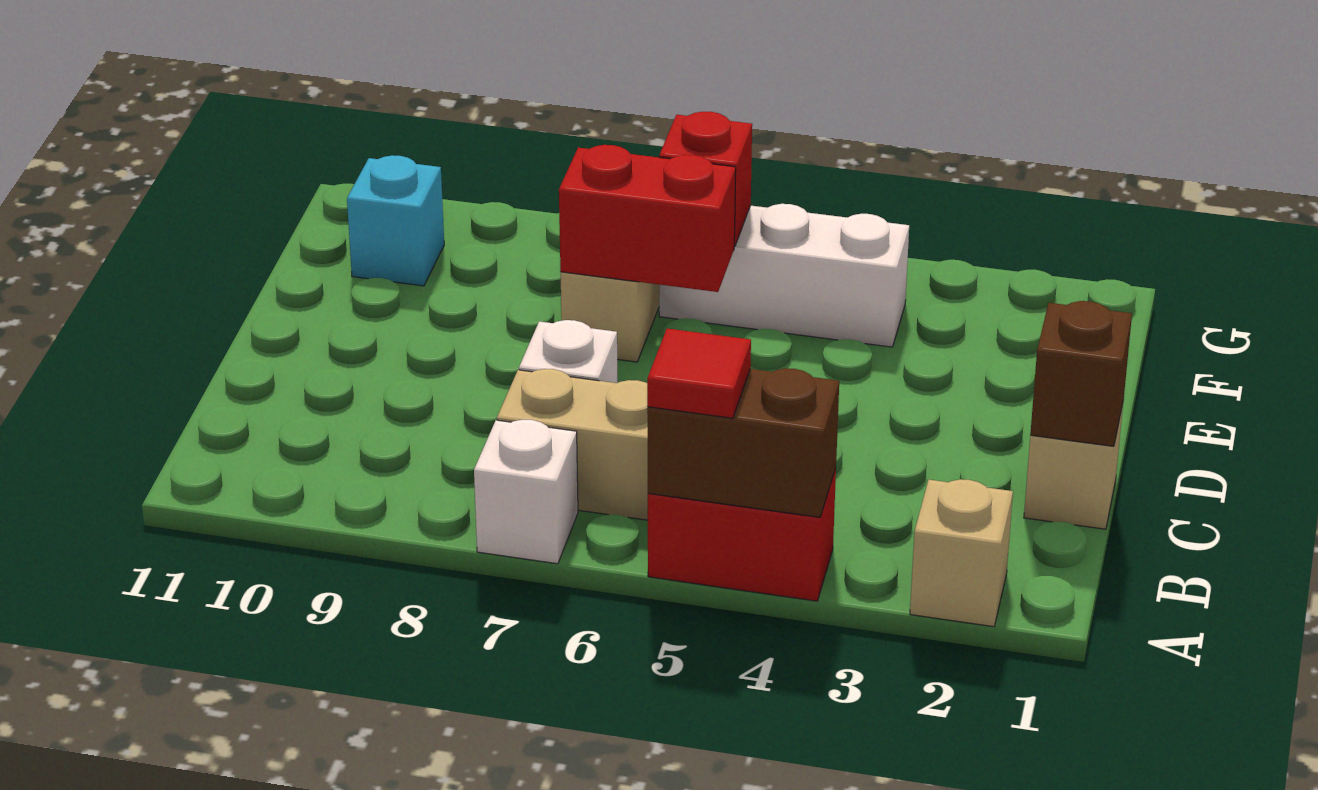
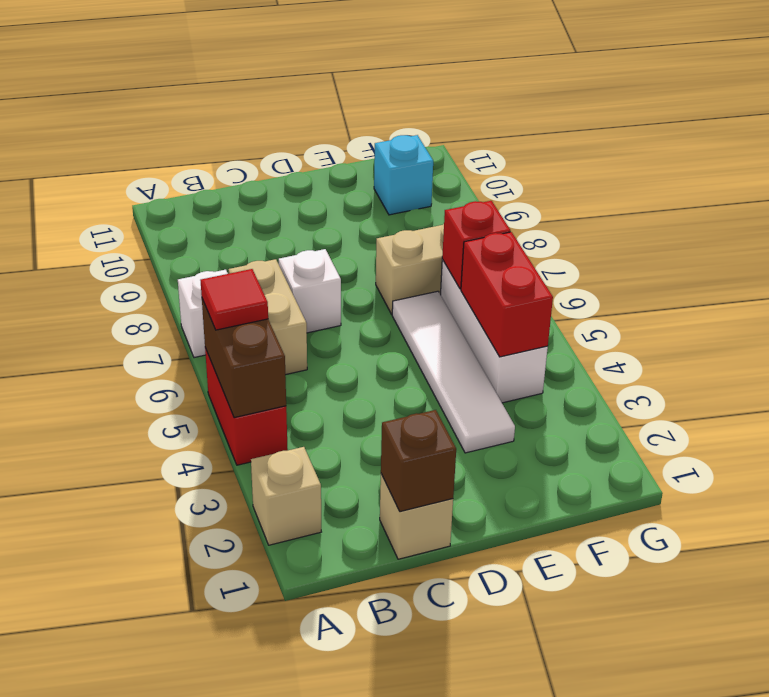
none -> white tile E3:E6 level 1
red brick E6:E7 level 2 -> red brick F4:F5 level 2

